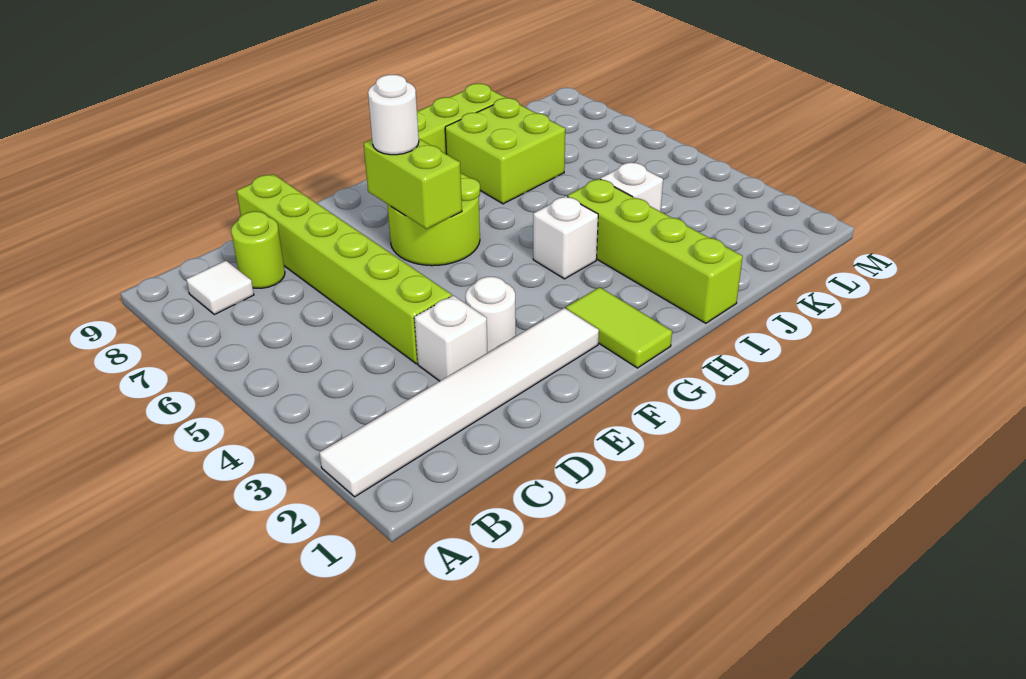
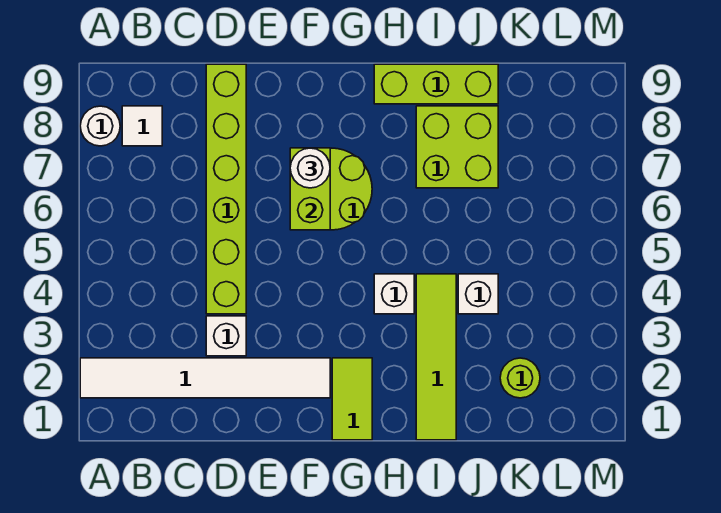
lime round brick C8 level 1 -> lime round brick K2 level 1
white round brick E3 level 1 -> white round brick A8 level 1
lime brick I1:I4 level 1 -> lime tile I1:I4 level 1

